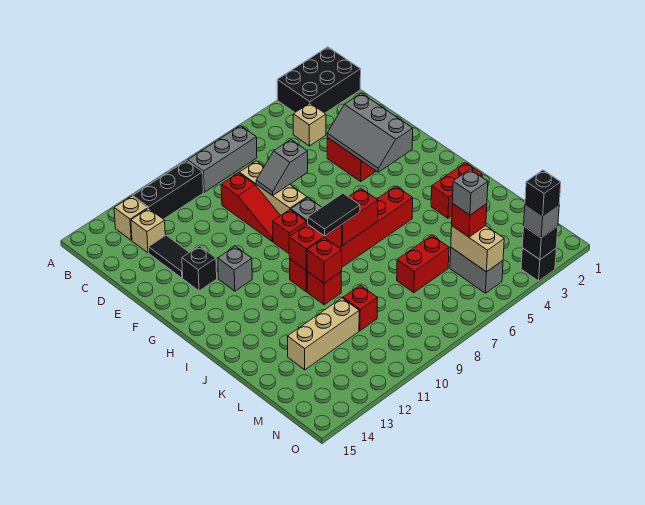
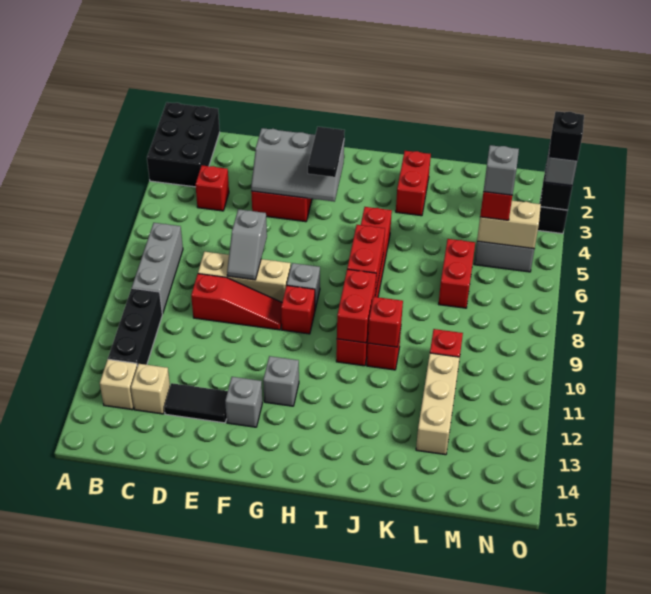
tan brick C4 level 1 -> red brick C4 level 1
black brick F13 level 1 -> grey brick F13 level 1
black tile I8:I9 level 3 -> black tile G3:G4 level 3

